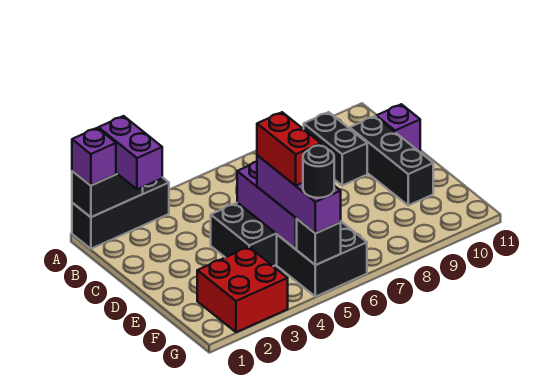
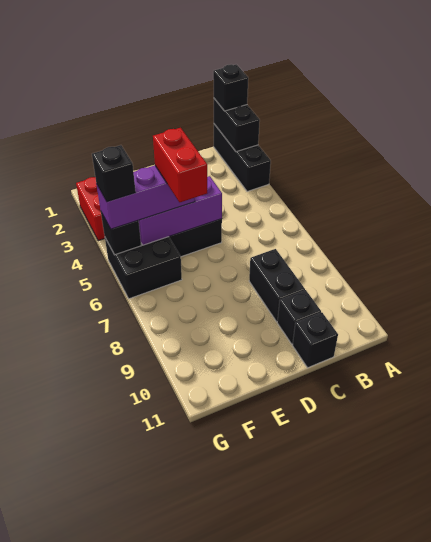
purple brick A1 level 3 -> black brick A1 level 3
purple brick A2:B2 level 3 -> none
black brick B9:C9 level 1 -> black brick C8:C9 level 1
black brick C10:E10 level 1 -> black brick C10 level 1
purple brick C11 level 1 -> black brick C11 level 1
red brick E5:F5 level 4 -> red brick E5:E6 level 4
black round brick G5 level 4 -> black brick G5 level 4

